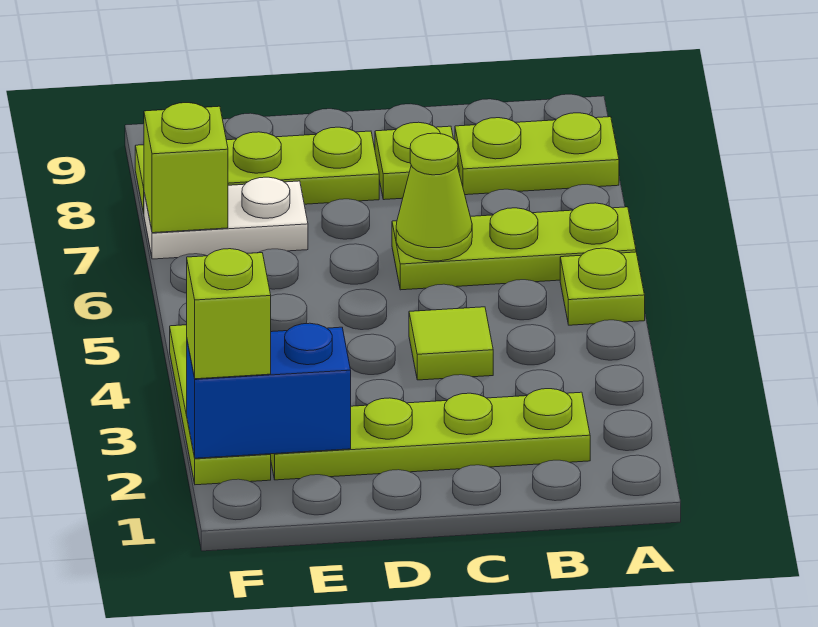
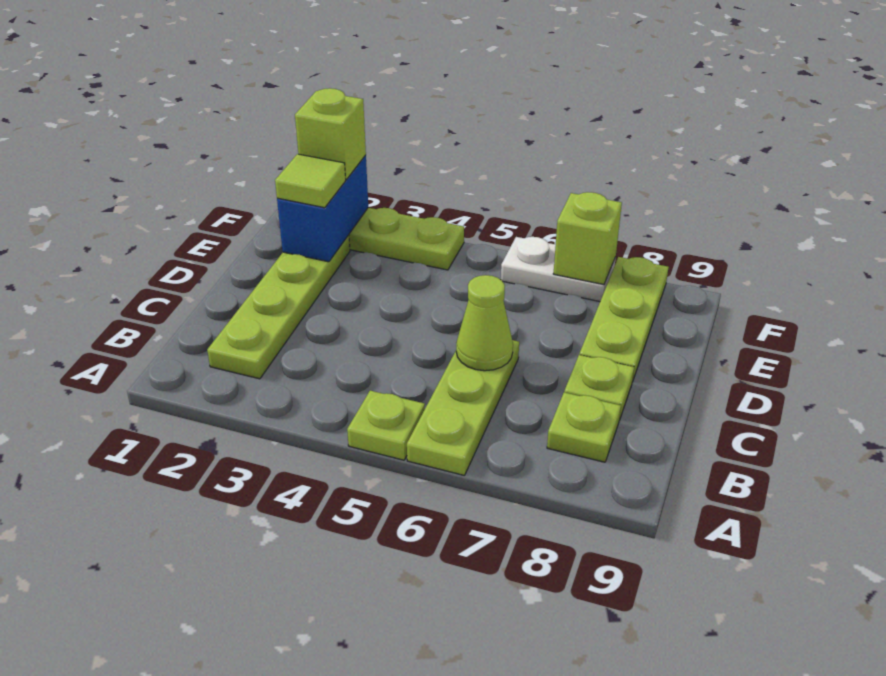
lime plate A8:B8 level 1 -> lime plate B8 level 1
lime tile C4 level 1 -> lime tile E2 level 3
white plate E7:F7 level 1 -> white plate F6:F7 level 1

